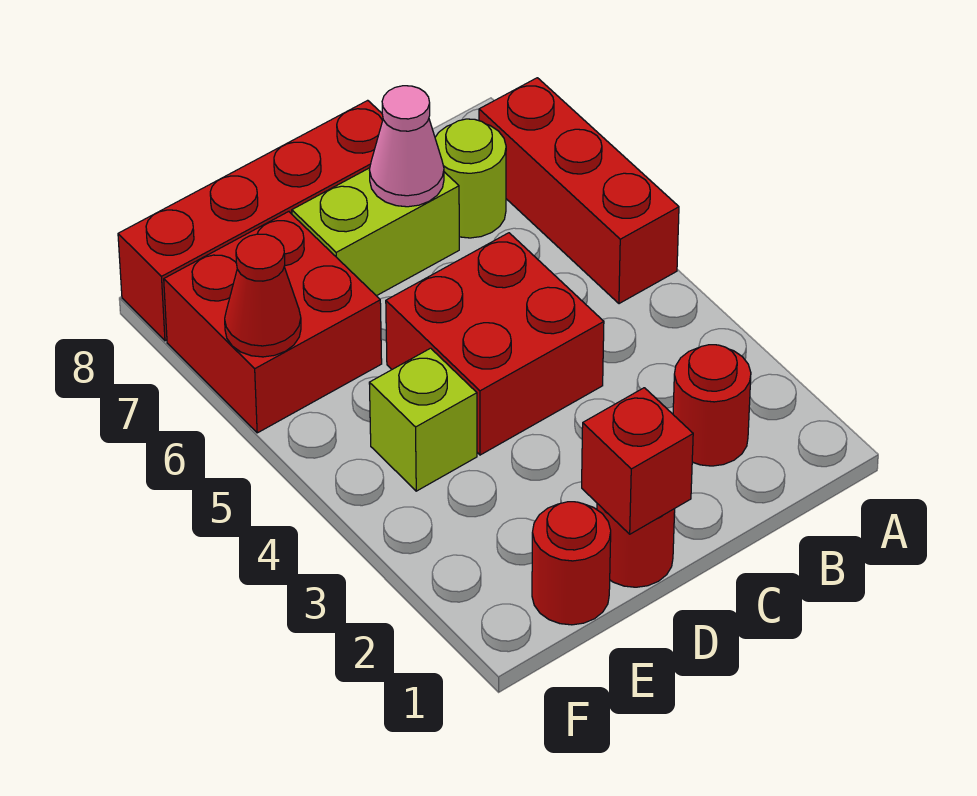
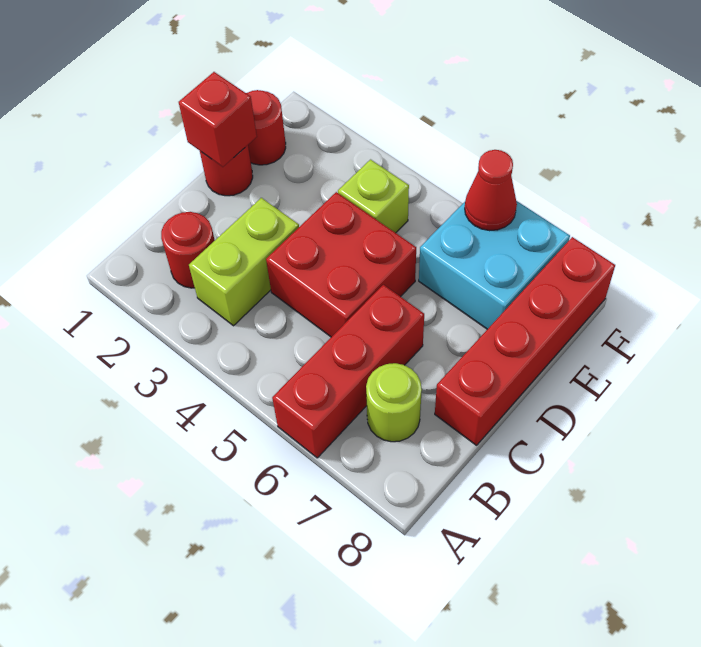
red brick A5:A7 level 1 -> red brick A6:C6 level 1
lime brick C7:D7 level 1 -> lime brick B3:C3 level 1
pink cone C7 level 2 -> none
red brick E6:F7 level 1 -> cyan brick E6:F7 level 1

